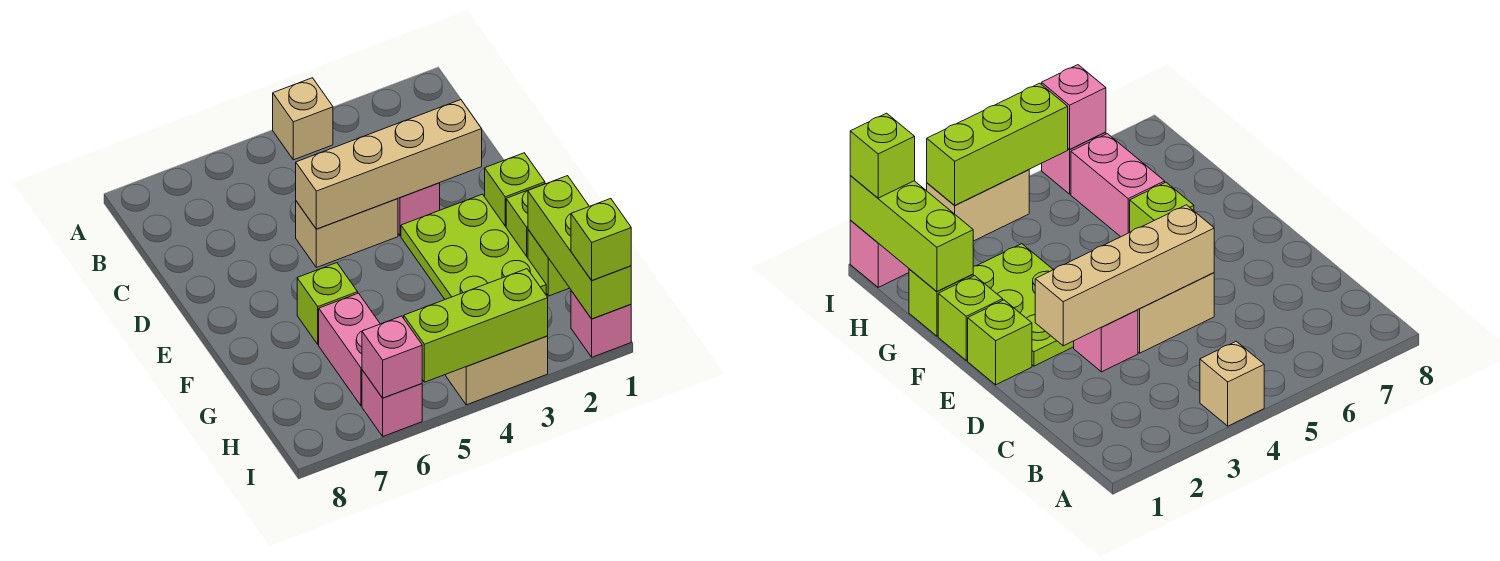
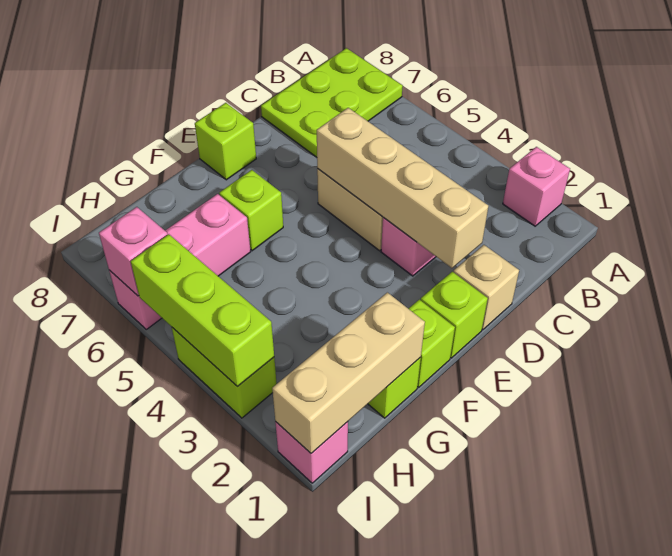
none -> pink brick A2 level 1
tan brick A4 level 1 -> tan brick D1 level 1
lime plate E2:G3 level 1 -> lime plate A7:C8 level 1
lime brick G1:I1 level 2 -> tan brick G1:I1 level 2
lime brick I1 level 3 -> lime brick E8 level 1
tan brick I3:I4 level 1 -> lime brick I3:I4 level 1

